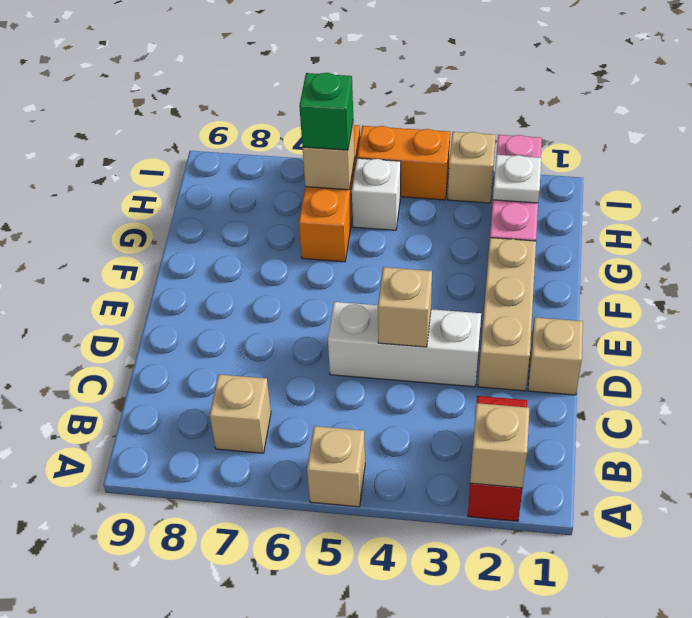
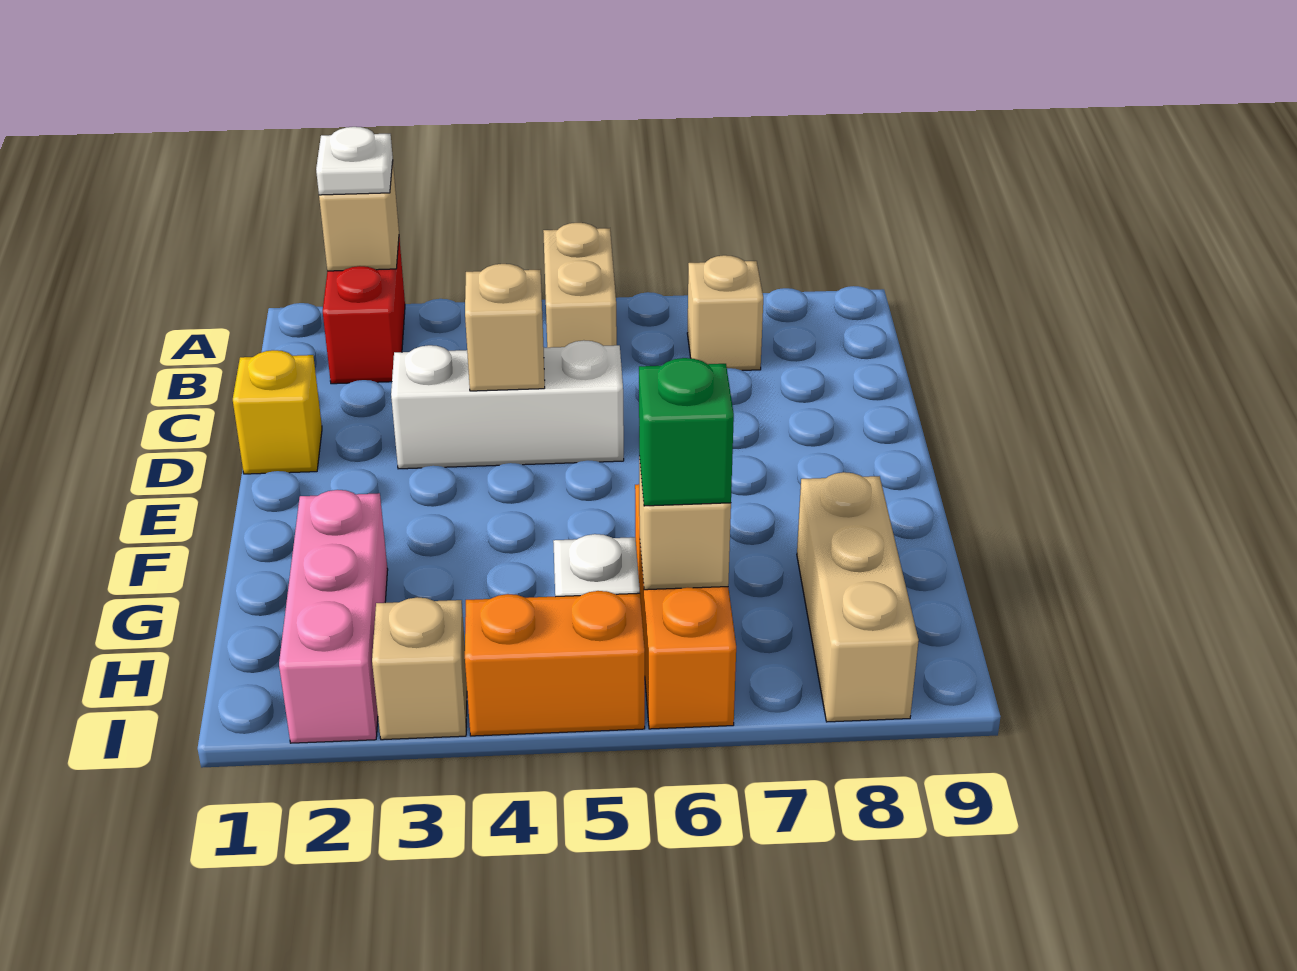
tan brick A5 level 1 -> tan brick A5:B5 level 1
tan brick D1 level 1 -> yellow brick D1 level 1
tan brick D2:F2 level 1 -> tan brick G8:I8 level 1
white plate H2 level 2 -> white plate A2 level 3

